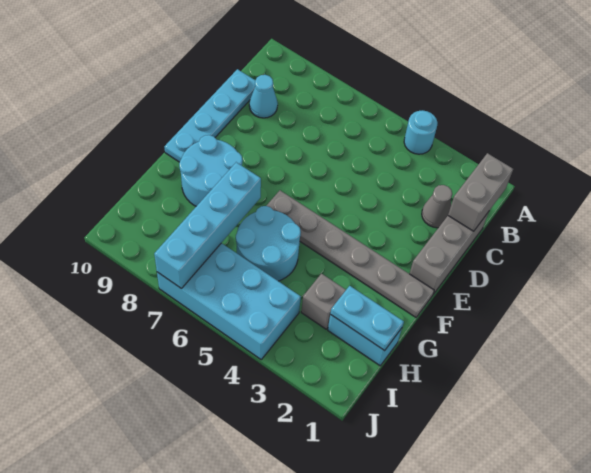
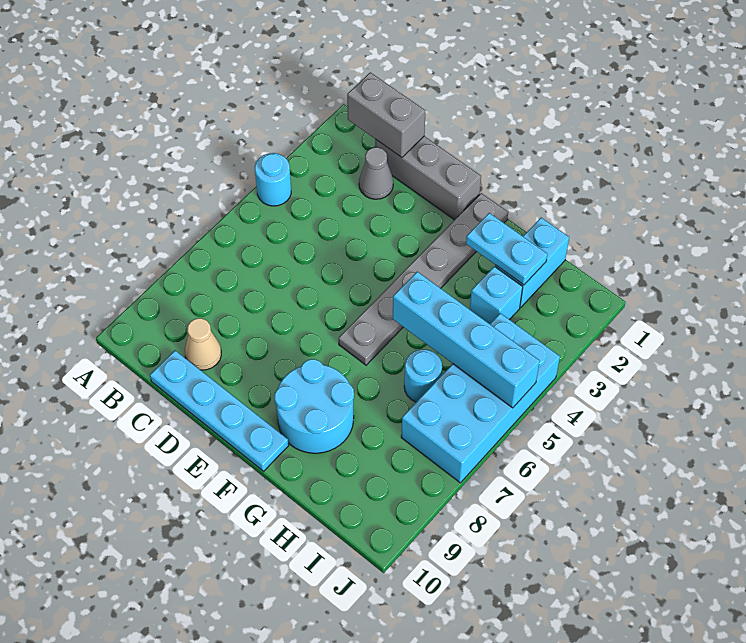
cyan cone C9 level 1 -> tan cone C9 level 1
cyan round brick G5:H6 level 1 -> cyan round brick H6 level 1
cyan brick G7:J7 level 2 -> cyan brick G5:J5 level 2
cyan plate H1:H2 level 2 -> cyan plate G2:H2 level 2
grey brick H3 level 1 -> cyan brick H3 level 1

